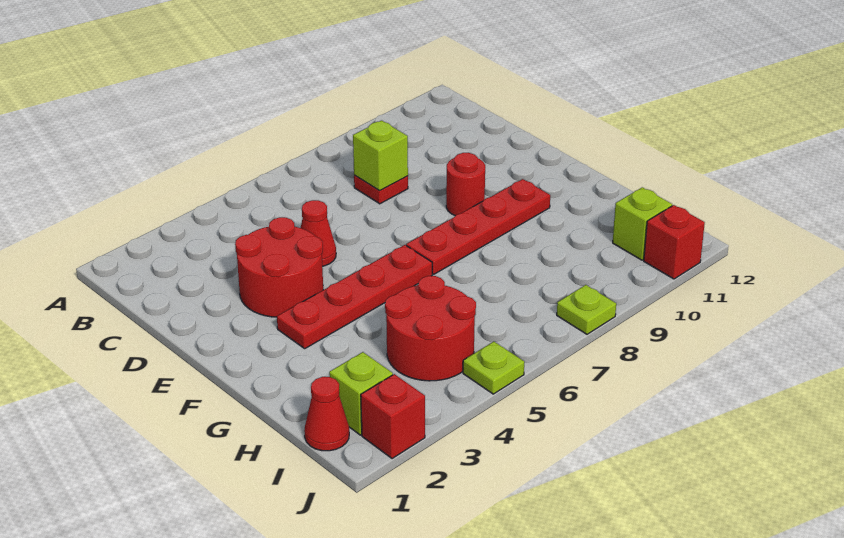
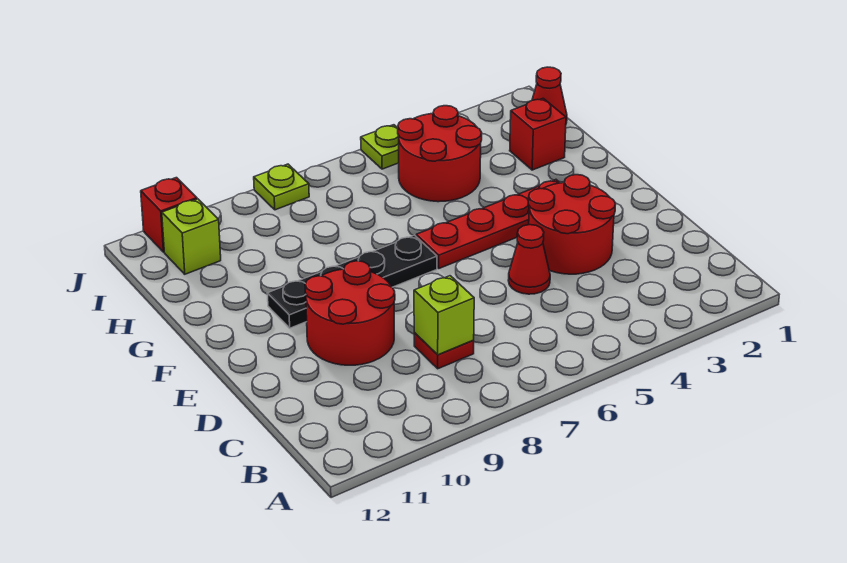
red round brick E9 level 1 -> red round brick D9:E10 level 1
red plate F7:F10 level 1 -> black plate F7:F10 level 1
lime brick I2 level 1 -> none
red brick J2 level 1 -> red brick H2 level 1

